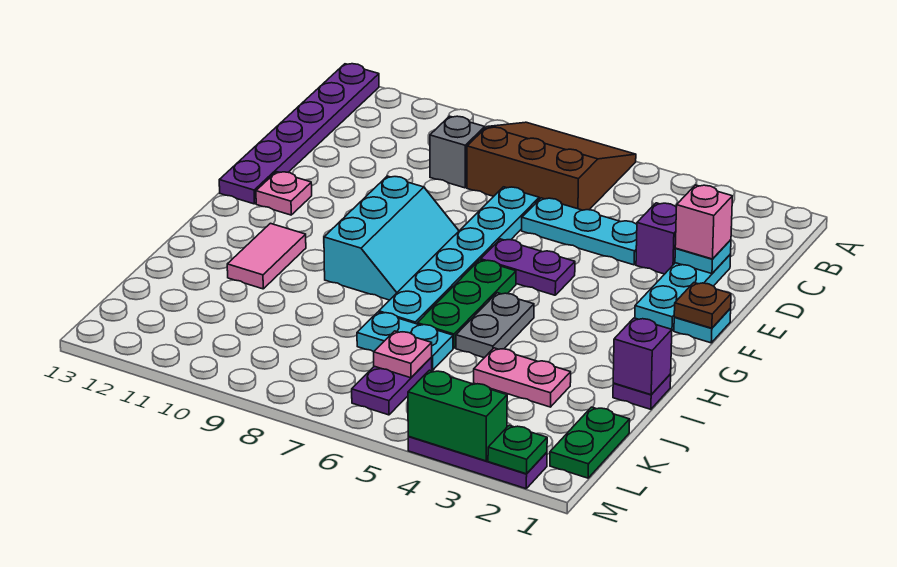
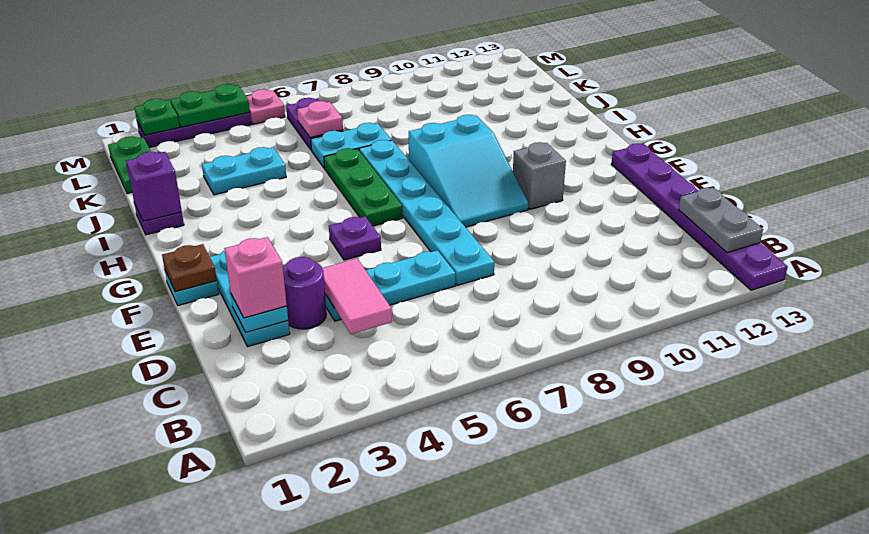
brown slope A6:C8 level 1 top C -> none
grey brick C9 level 1 -> grey brick F10 level 1
purple brick D3 level 1 -> purple round brick D3 level 1
purple plate F5:F6 level 1 -> purple plate F5 level 1
cyan slope F8:H9 level 1 top 9 -> cyan slope F8:H9 level 1 top H
pink plate F12 level 1 -> pink plate M5 level 1
grey plate H5:I5 level 1 -> grey plate B13:C13 level 2
pink tile H11:I11 level 1 -> pink tile C4:D4 level 2
pink plate J3:J4 level 1 -> cyan plate J3:J4 level 1
green brick M3:M4 level 2 -> green plate M3:M4 level 2

